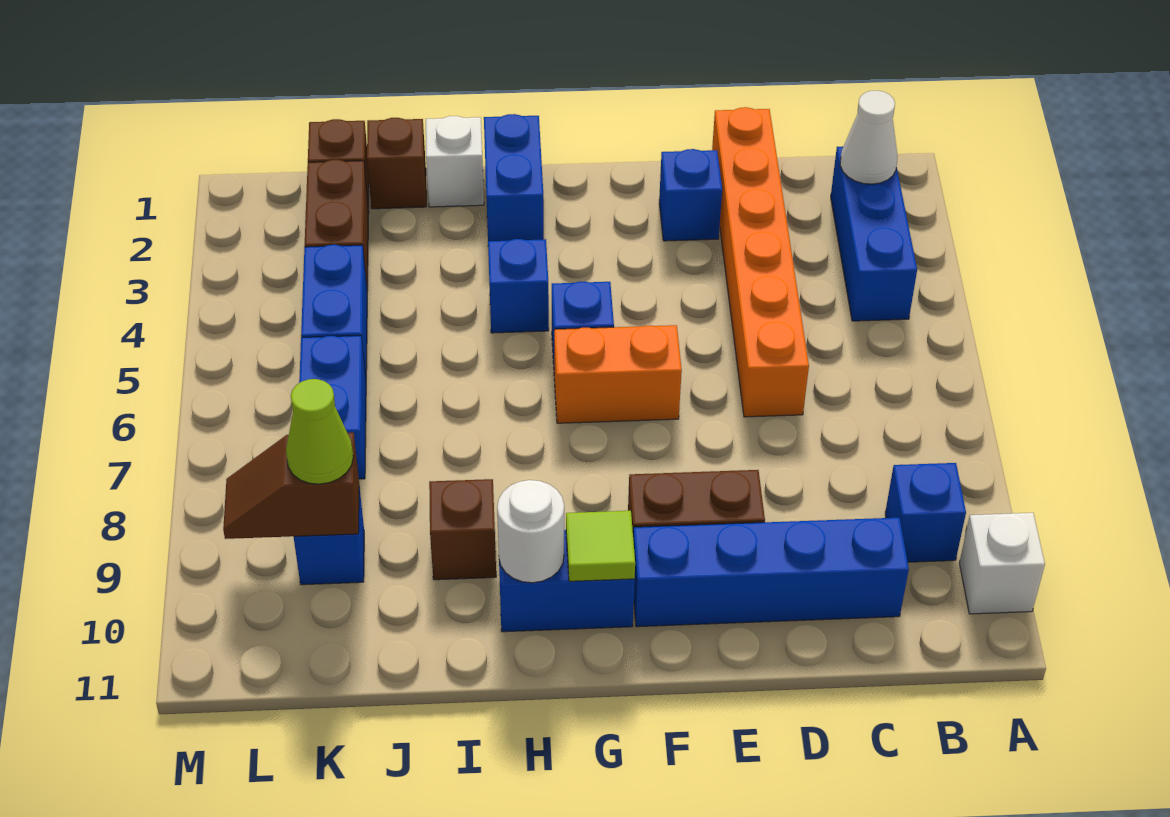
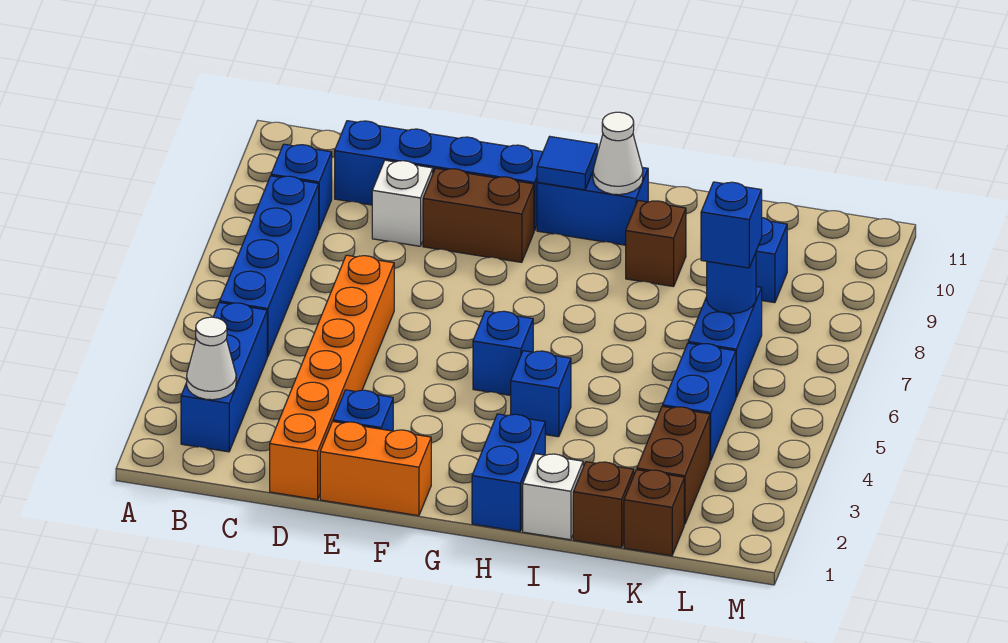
white brick A10 level 1 -> white brick D9 level 1
none -> blue brick B5:B8 level 1
orange brick F6:G6 level 1 -> orange brick E1:F1 level 1
lime tile G10 level 2 -> blue tile G10 level 2
white round brick H10 level 2 -> white cone H10 level 2
none -> blue round brick K7 level 2
none -> blue brick K7 level 3
brown slope K9:L9 level 2 top K -> none
lime cone K9 level 3 -> none

